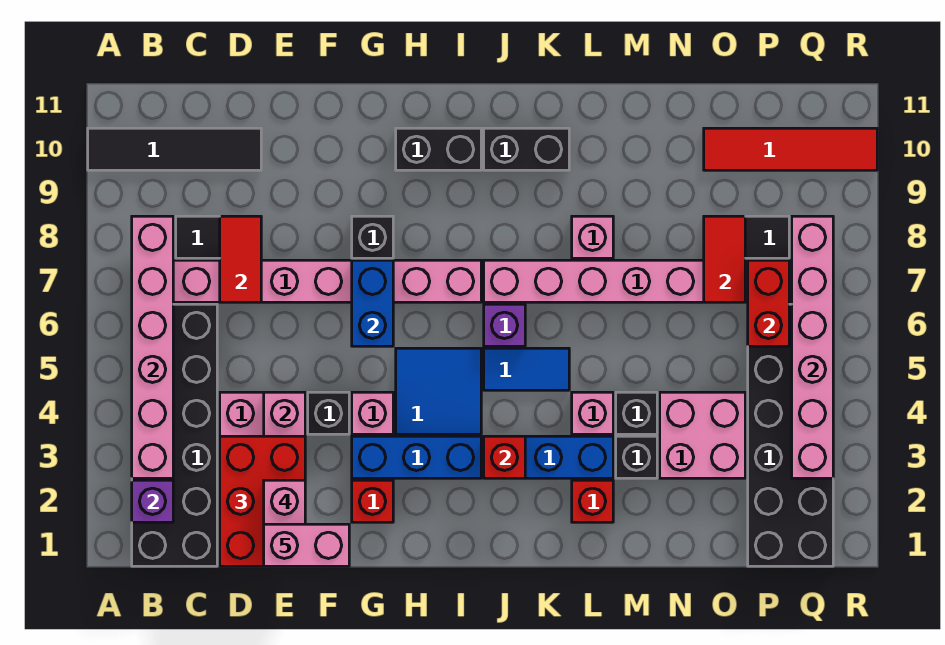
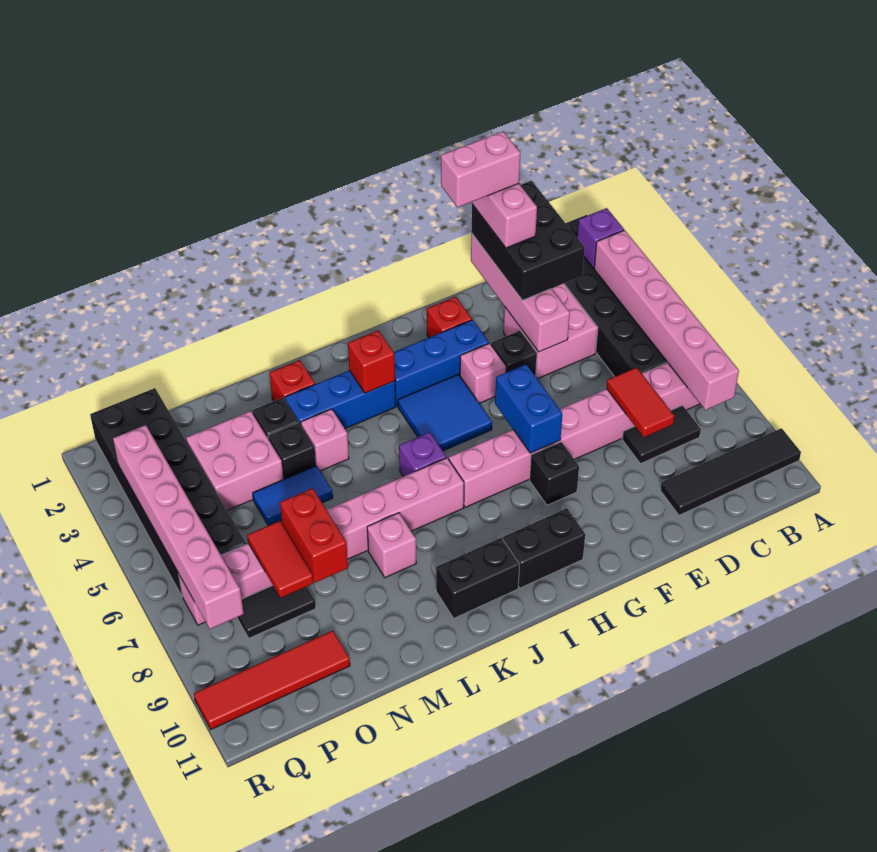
red brick D1:E3 level 3 -> black brick D1:E3 level 3
blue tile J5:K5 level 1 -> blue tile M5:N5 level 1
red brick P6:P7 level 2 -> red brick N7:N8 level 2

